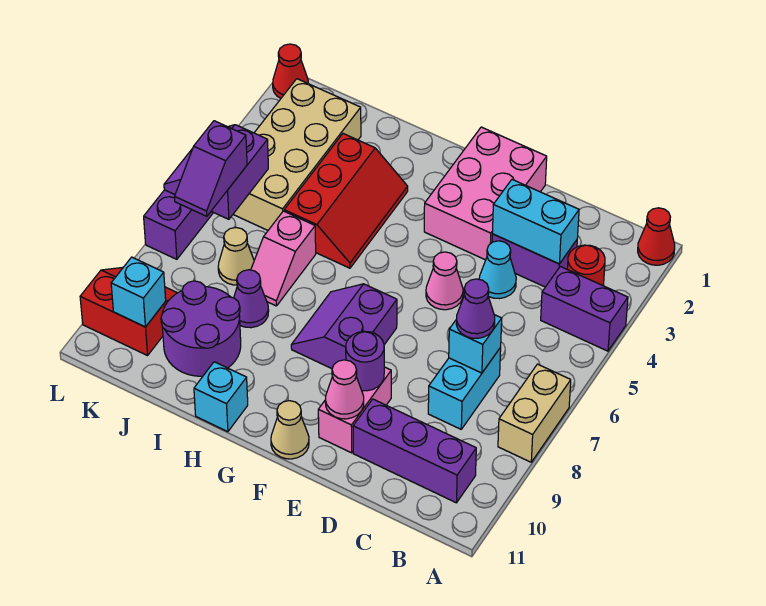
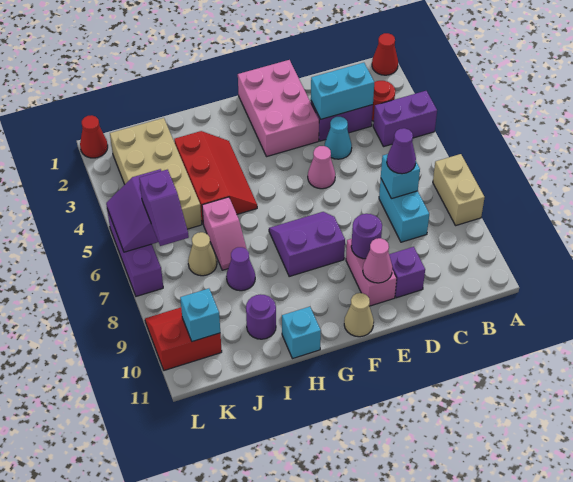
purple brick B10:D10 level 1 -> purple brick D10 level 1
purple slope F7:G8 level 1 top F -> purple slope F7:G8 level 1 top 8
purple round brick I9:J10 level 1 -> purple round brick I10 level 1

